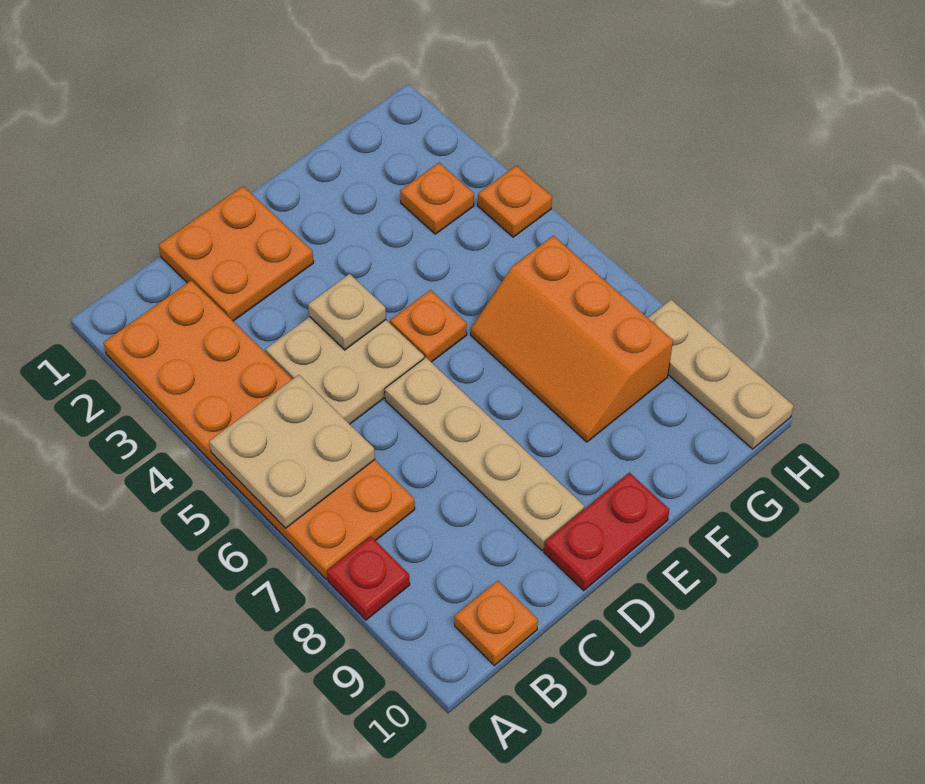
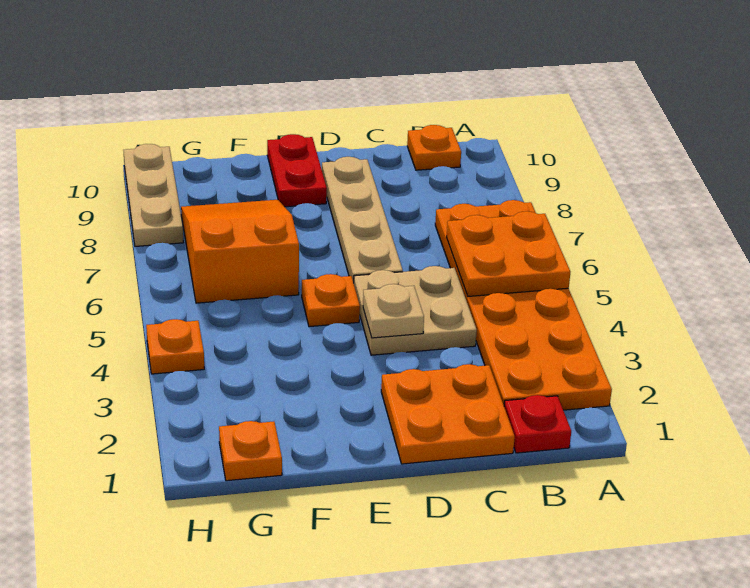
tan plate A5:B6 level 2 -> orange plate A5:B6 level 2
red plate A8 level 1 -> red plate B1 level 1
red plate D10:E10 level 1 -> red plate E9:E10 level 1
orange slope F6:G8 level 1 top G -> orange slope F6:G8 level 1 top 6
orange plate G3 level 1 -> orange plate G1 level 1

